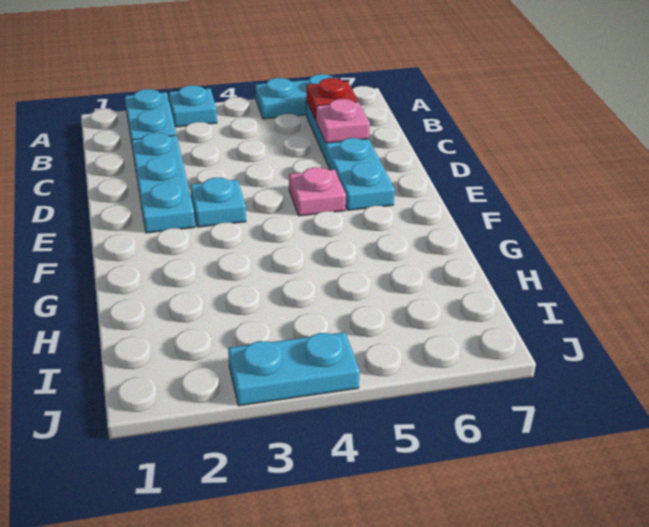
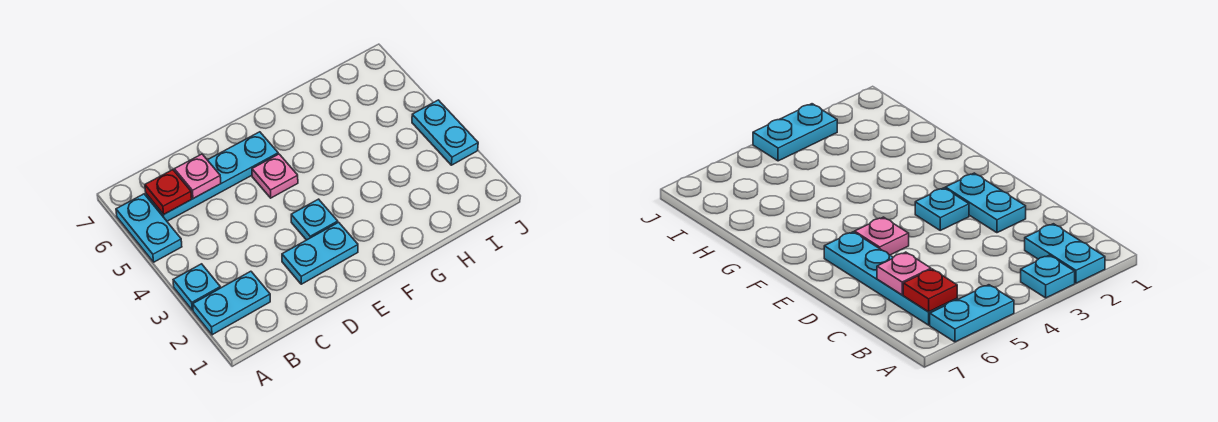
cyan plate C2:E2 level 1 -> cyan plate D2:E2 level 1

